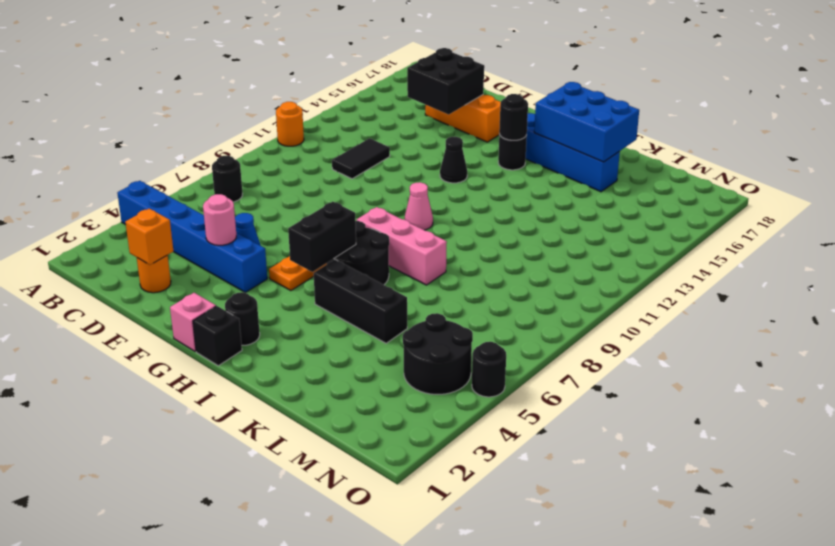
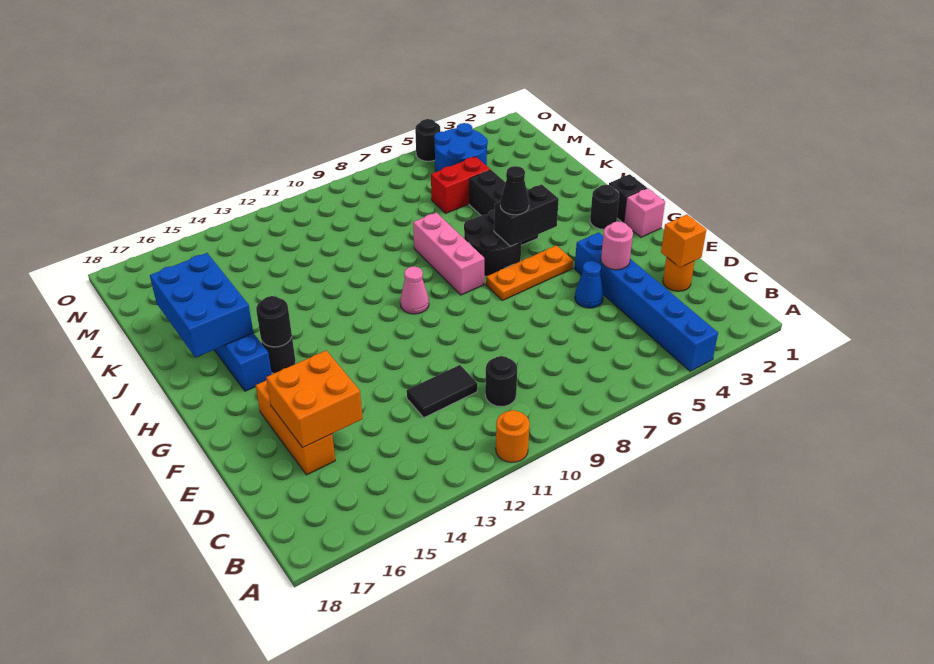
black round brick B7 level 1 -> black round brick C10 level 1
black brick D15:E16 level 2 -> orange brick D15:E16 level 2
black cone G13 level 1 -> black cone H6 level 3
none -> red brick L5:L6 level 1
black round brick M4:N5 level 1 -> blue round brick M4:N5 level 1

